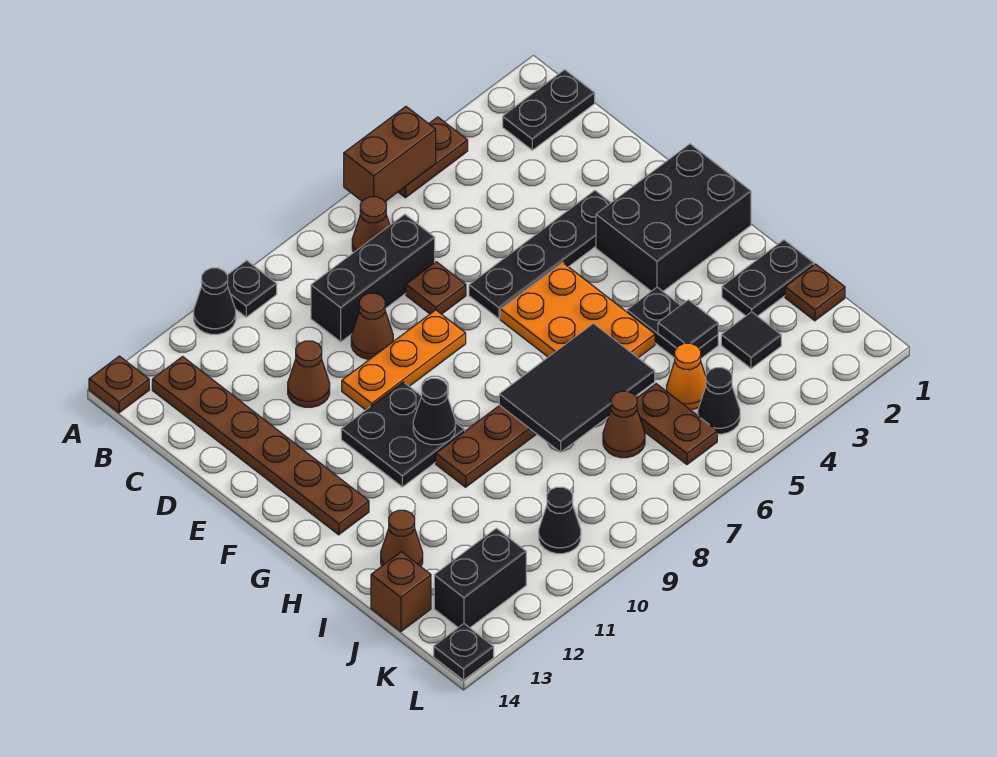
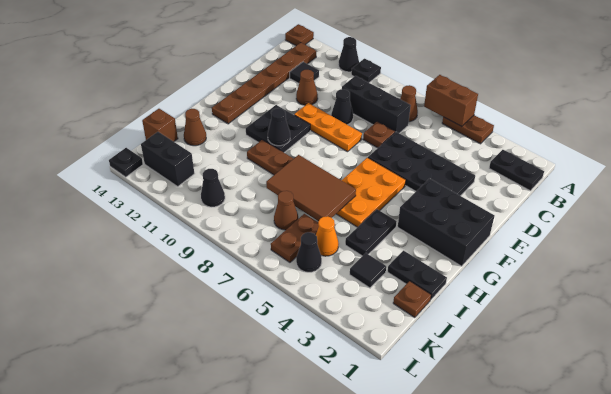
brown cone D9 level 1 -> black cone D9 level 1
black plate E3:E6 level 1 -> black plate D3:E6 level 1
black tile H6:I8 level 2 -> brown tile H6:I8 level 2
black tile I4 level 2 -> black tile C12 level 1

